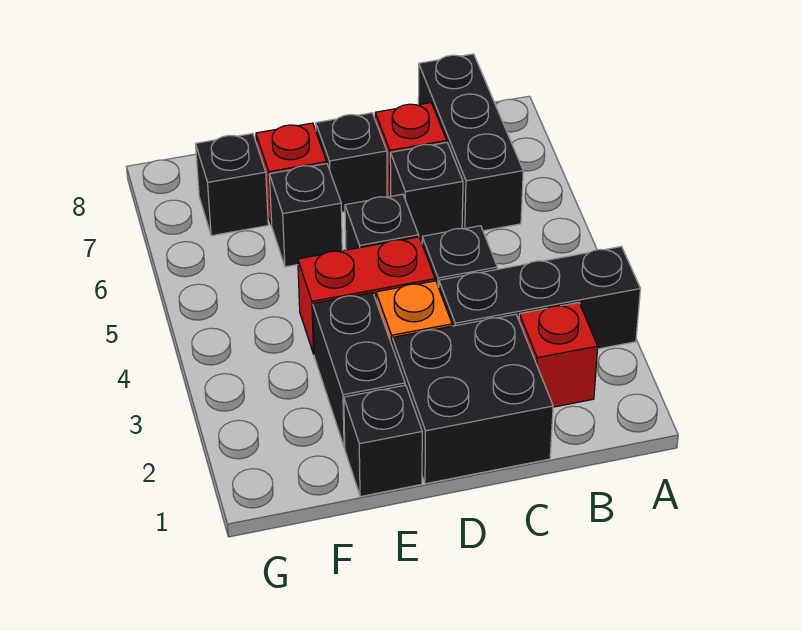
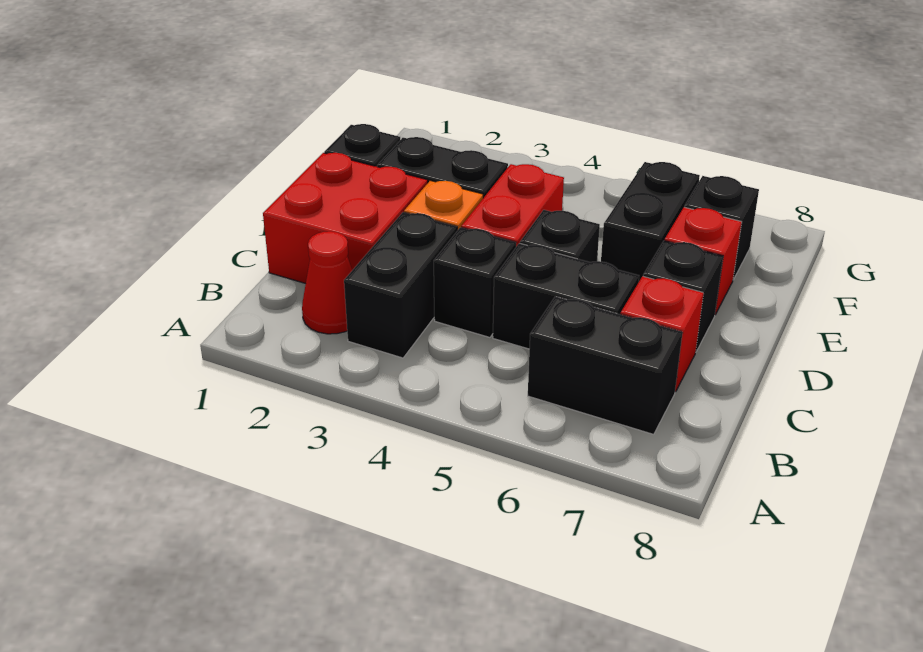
black brick A3:C3 level 1 -> black brick B3:C3 level 1
red brick B2 level 1 -> red cone B2 level 1
black brick B6:B8 level 1 -> black brick B6:B7 level 1
black brick C1:D2 level 1 -> red brick C1:D2 level 1
black brick C6 level 1 -> black brick C5:C6 level 1
black brick E6 level 1 -> black brick E6:F6 level 1

